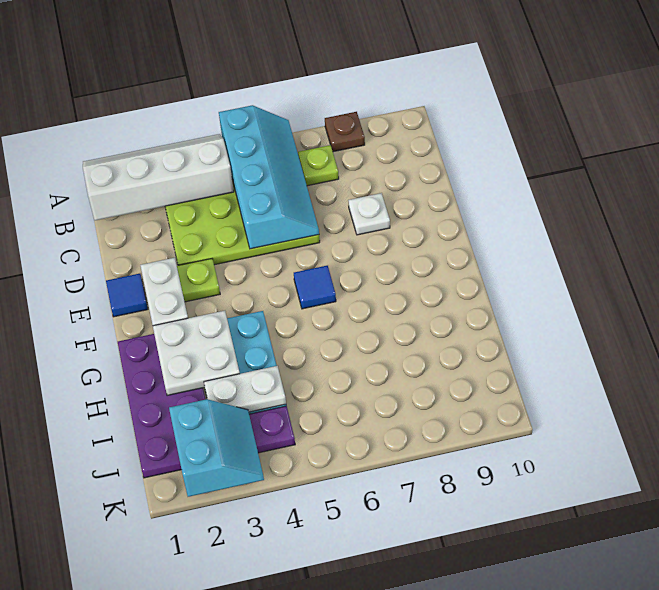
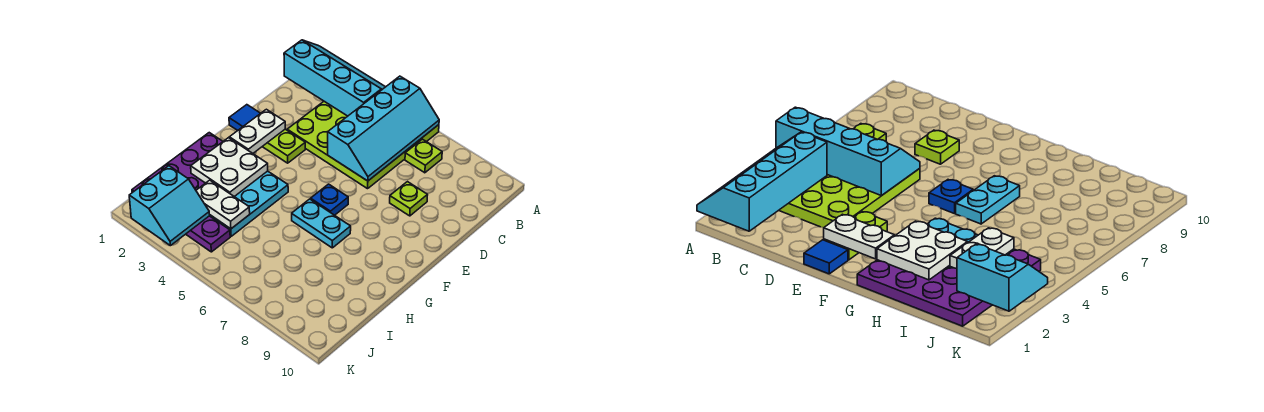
white slope A1:B4 level 2 top B -> cyan slope A1:B4 level 2 top B
brown plate A8 level 1 -> none
white plate D8 level 1 -> lime plate D8 level 1
blue tile F6 level 1 -> blue plate F6 level 1
none -> cyan plate G6:G7 level 1

